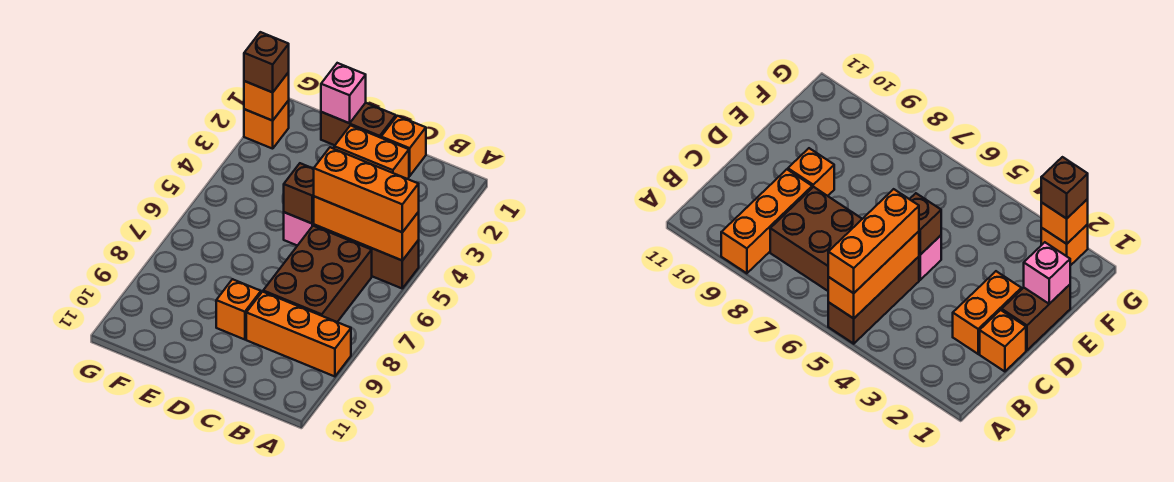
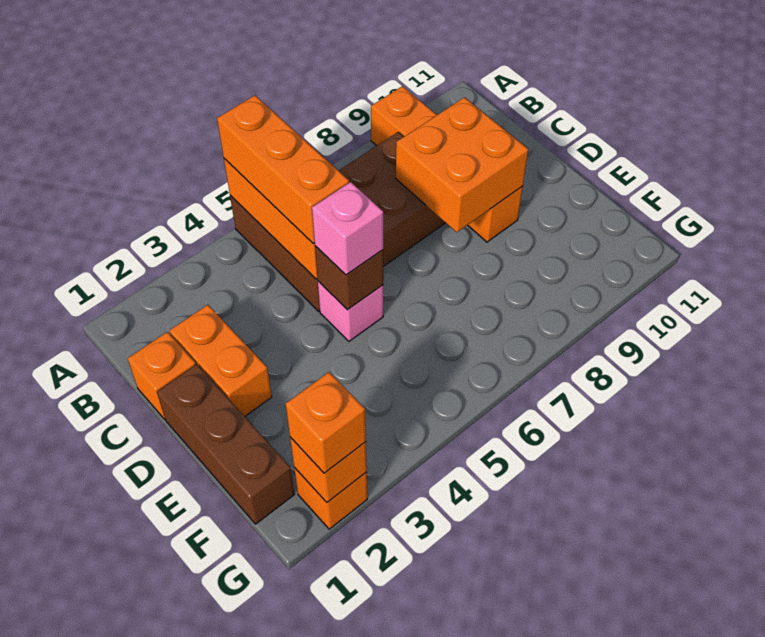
none -> orange brick C8:D9 level 2
brown brick D1:E1 level 1 -> brown brick D1:F1 level 1
pink brick E1 level 2 -> pink brick D5 level 3
brown brick G2 level 3 -> orange brick G2 level 3

